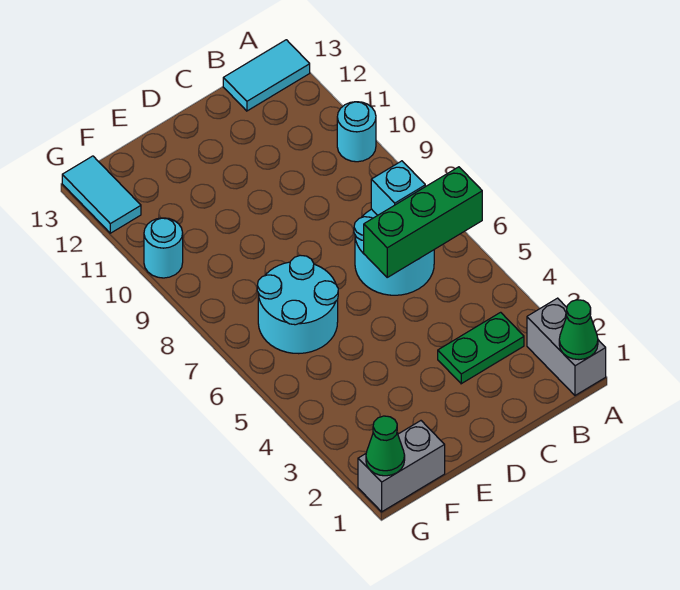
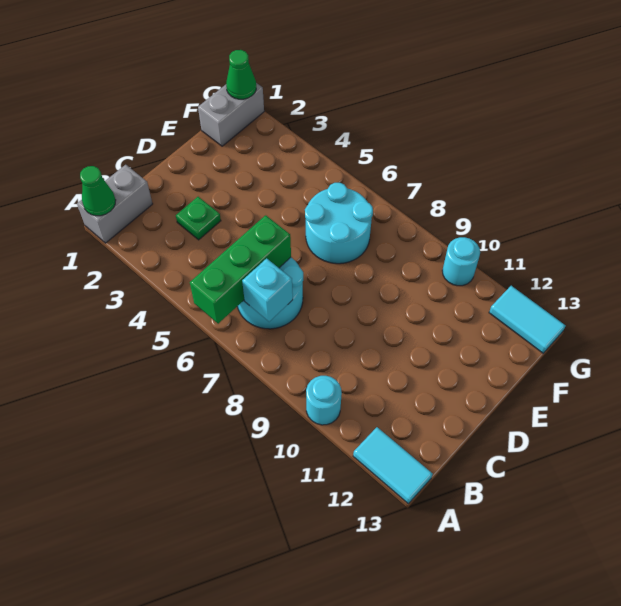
grey brick A1:A2 level 1 -> grey brick A1:B1 level 1
cyan tile A13:B13 level 1 -> cyan tile A12:A13 level 1
green plate B3:C3 level 1 -> green plate C3 level 1

